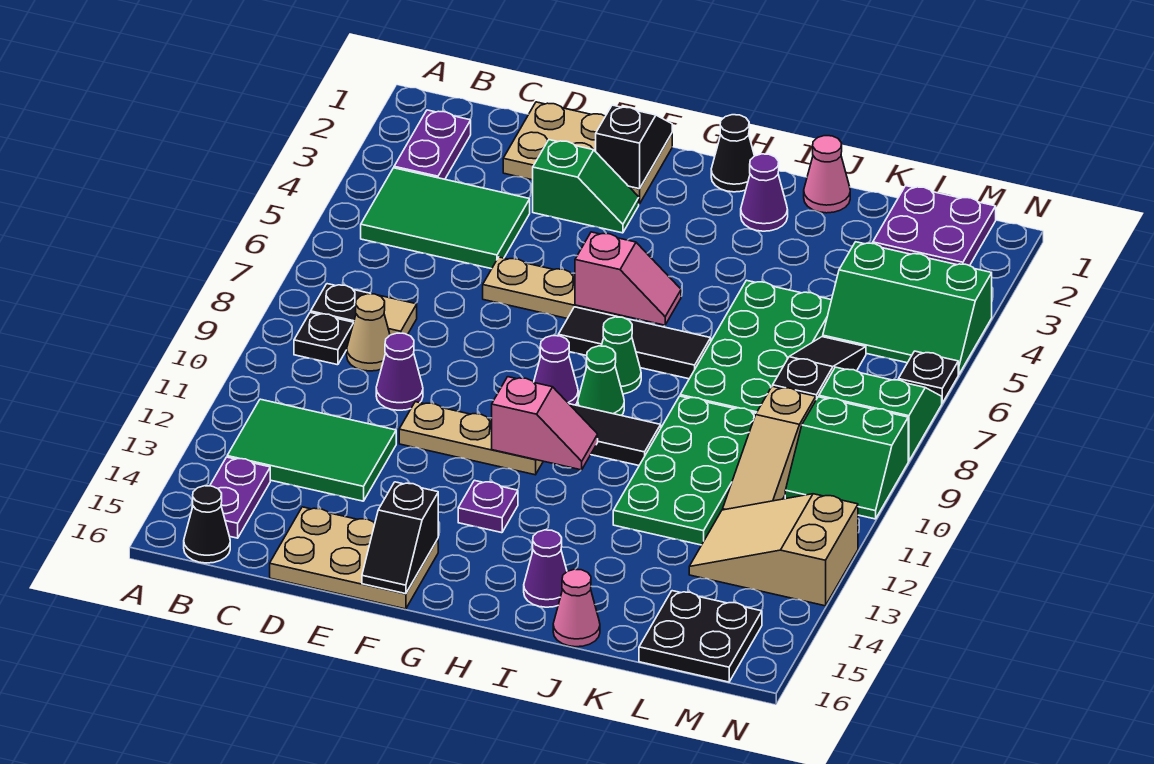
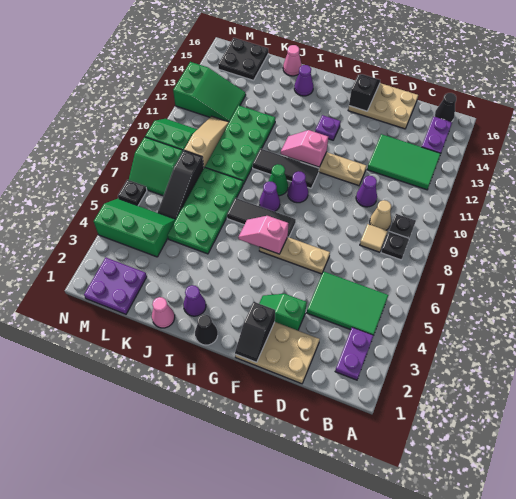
green cone H8 level 1 -> purple cone H8 level 1
tan slope L12:N13 level 1 top N -> green slope L12:N13 level 1 top N

